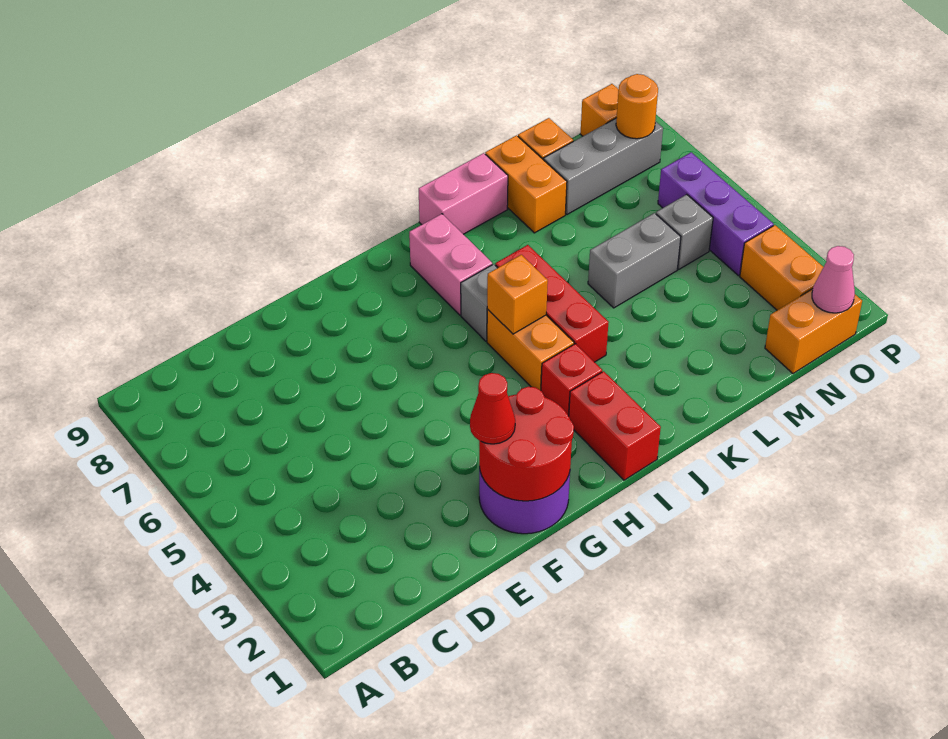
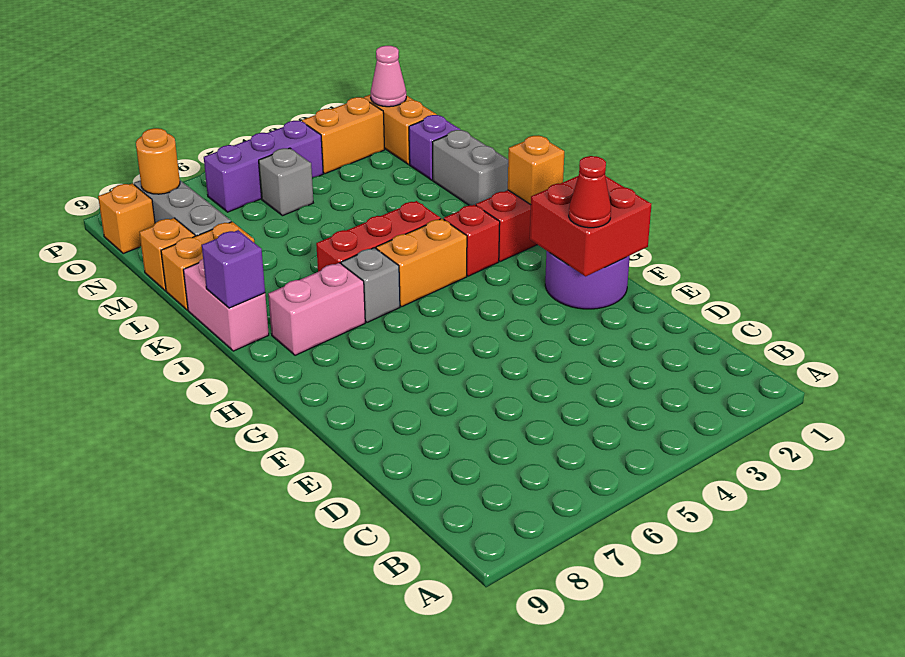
red round brick F1:G2 level 2 -> red brick F1:G2 level 2
orange brick I5 level 2 -> orange brick I1 level 2
none -> purple brick J9 level 2
grey brick L5:M5 level 1 -> grey brick K1:L1 level 1
none -> purple brick M1 level 1

